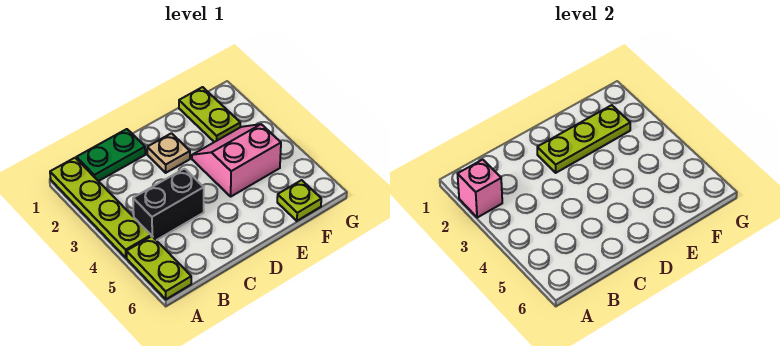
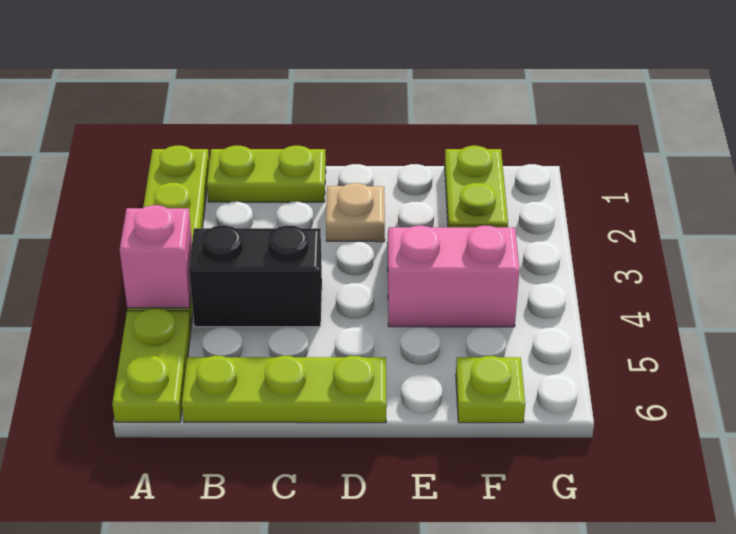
pink brick A2 level 2 -> pink brick A4 level 2
green plate B1:C1 level 1 -> lime plate B1:C1 level 1
lime plate D2:F2 level 2 -> lime plate B6:D6 level 1

